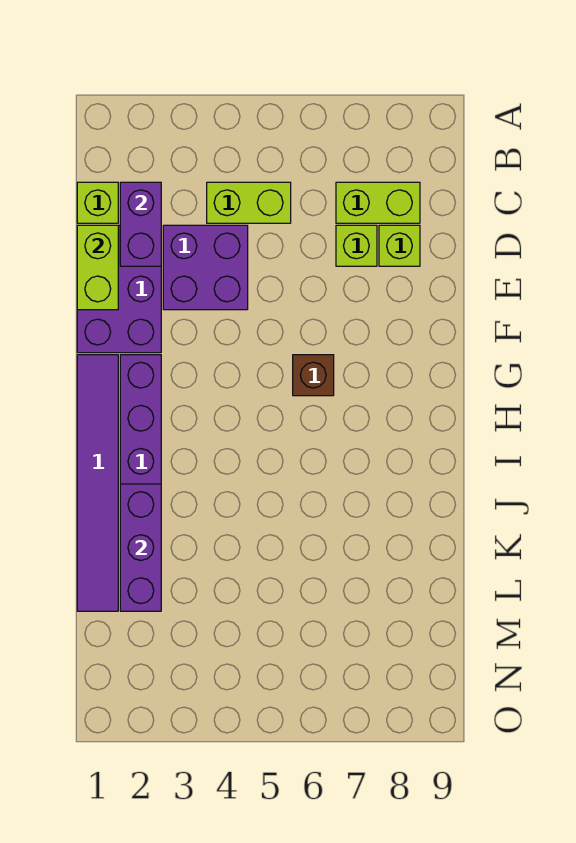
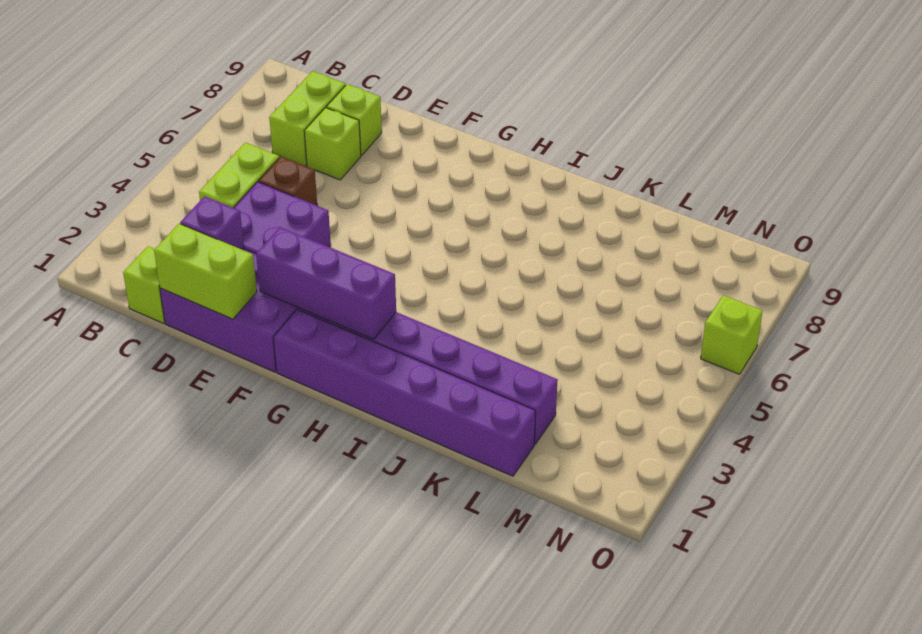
purple brick C2:D2 level 2 -> purple brick D2 level 2
purple tile G1:L1 level 1 -> purple brick G1:L1 level 1
brown brick G6 level 1 -> brown brick D5 level 1
purple brick J2:L2 level 2 -> purple brick F2:H2 level 2
none -> lime brick O6 level 1

